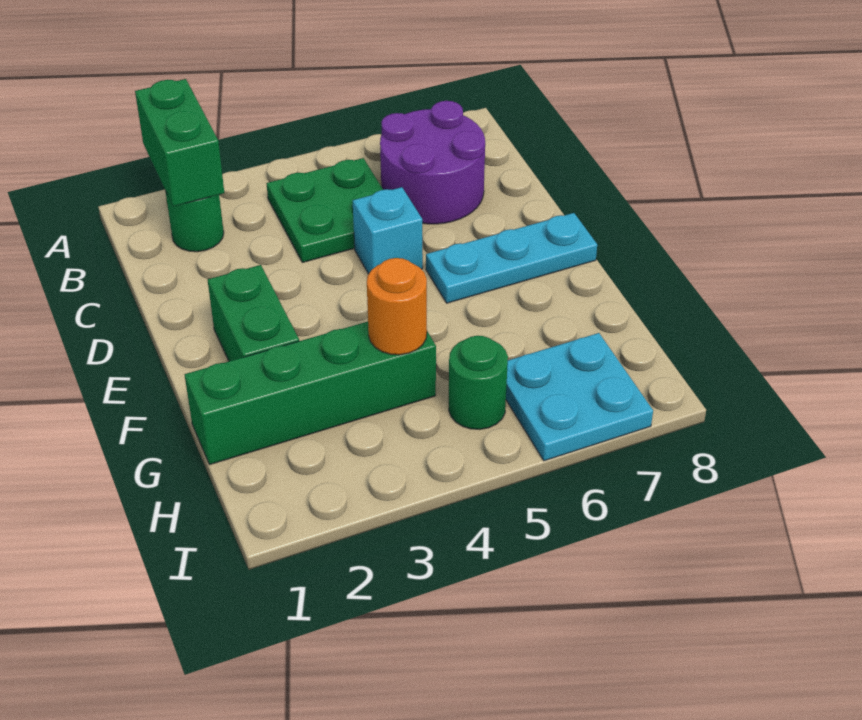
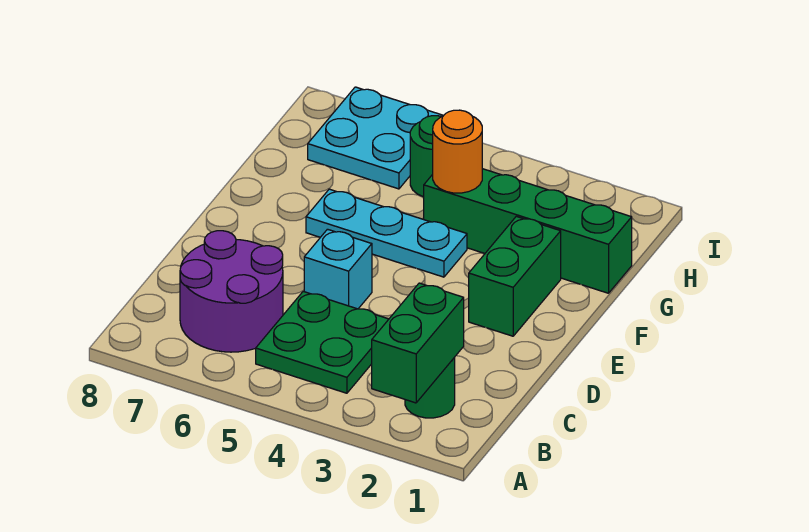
cyan plate E6:E8 level 1 -> cyan plate F4:F6 level 1

